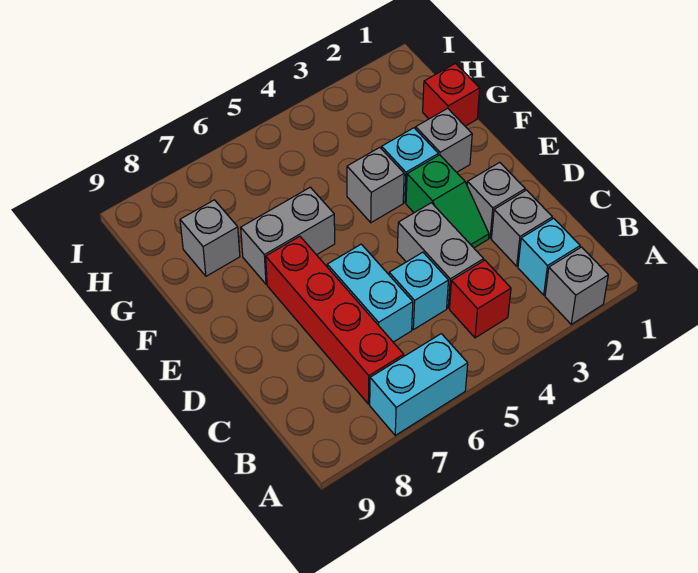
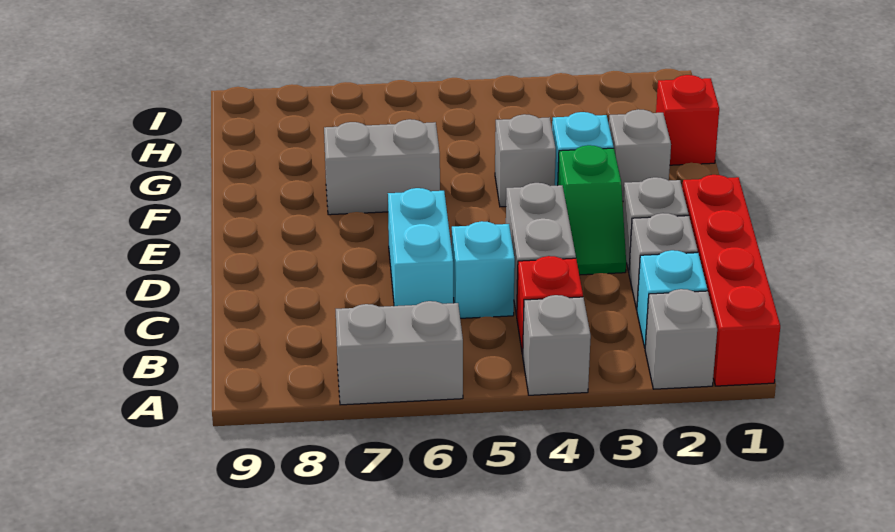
cyan brick A6:A7 level 1 -> grey brick A6:A7 level 1
red brick B7:E7 level 1 -> red brick A1:D1 level 1
grey brick G8 level 1 -> grey brick A4 level 1

